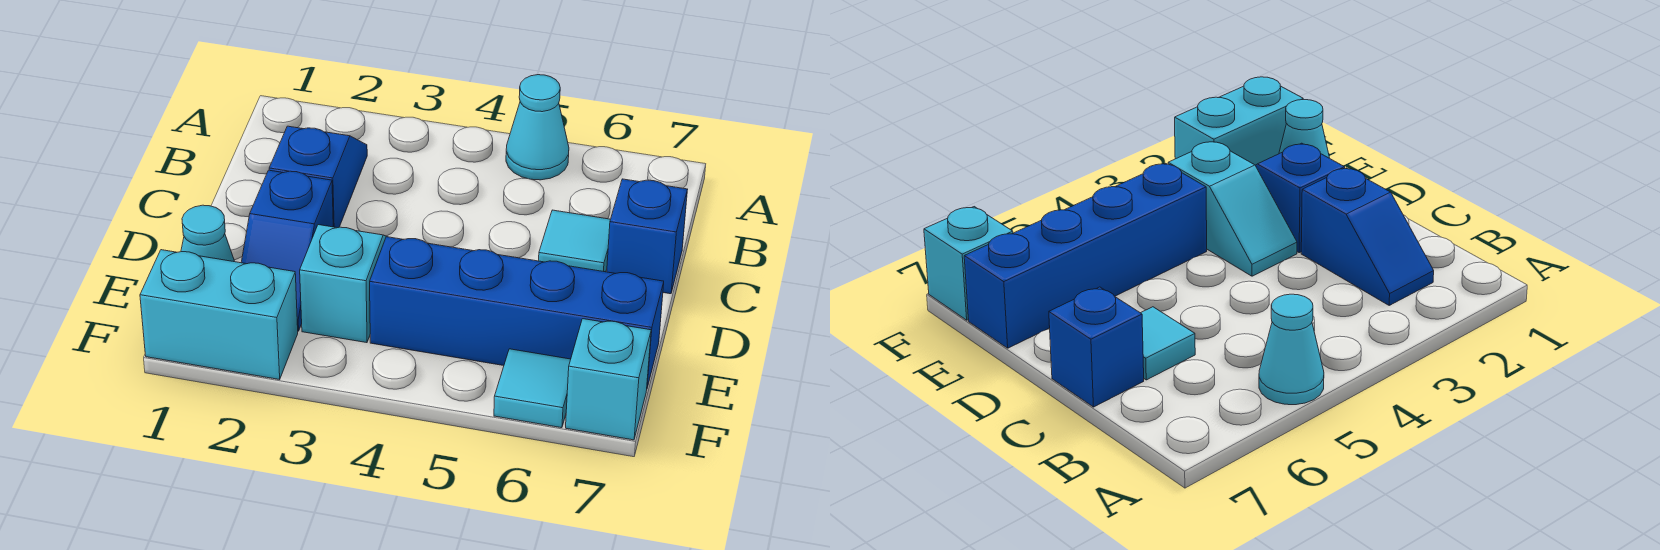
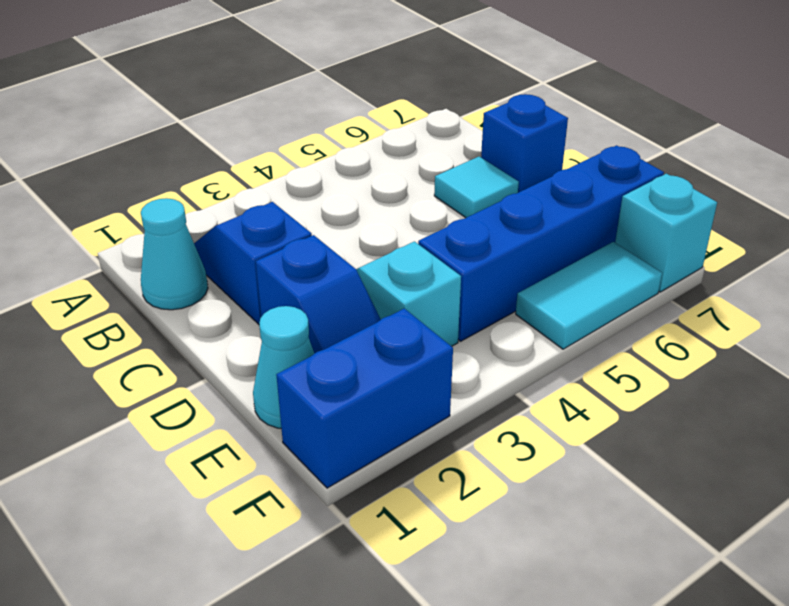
cyan cone A5 level 1 -> cyan cone B1 level 1
cyan brick F1:F2 level 1 -> blue brick F1:F2 level 1
cyan tile F6 level 1 -> cyan tile F5:F6 level 1

